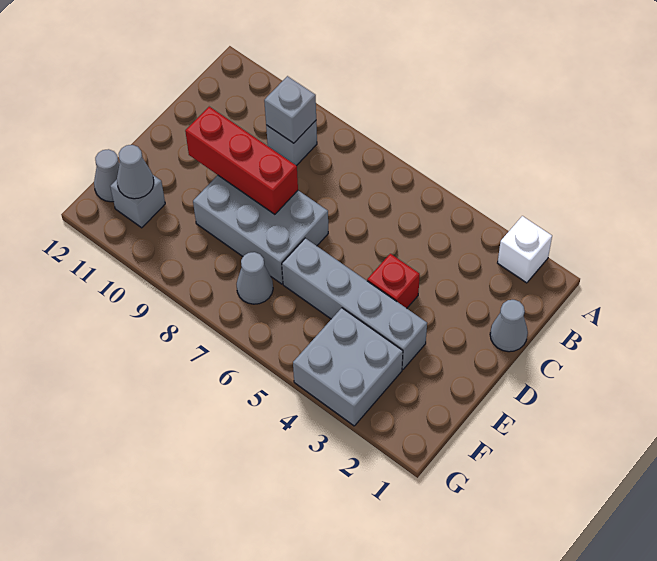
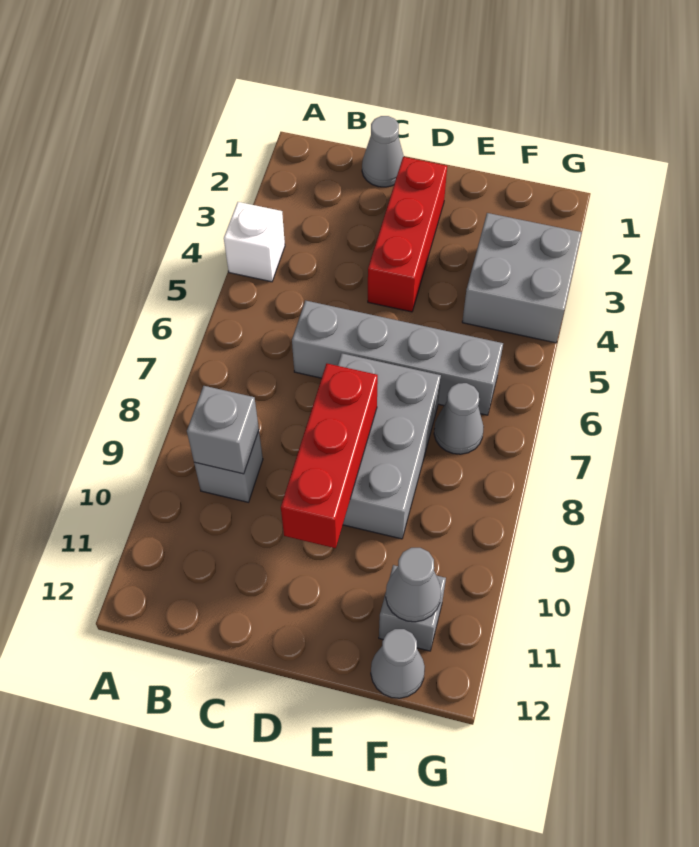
white brick A2 level 1 -> white brick A4 level 1
red brick D4 level 1 -> red brick D2:D4 level 1
grey brick E3:E6 level 1 -> grey brick C6:F6 level 1

